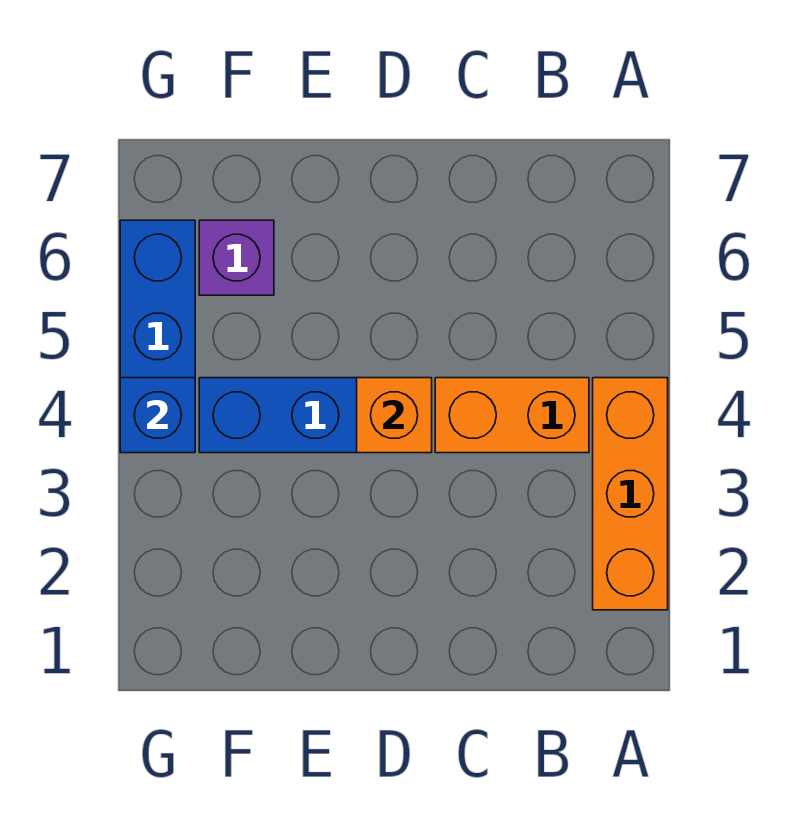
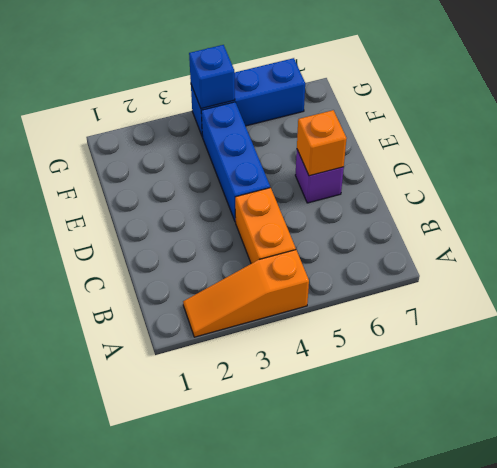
orange brick A2:A4 level 1 -> orange slope A2:A4 level 1 top 4
orange brick D4 level 2 -> orange brick D6 level 2
purple brick F6 level 1 -> purple brick D6 level 1

